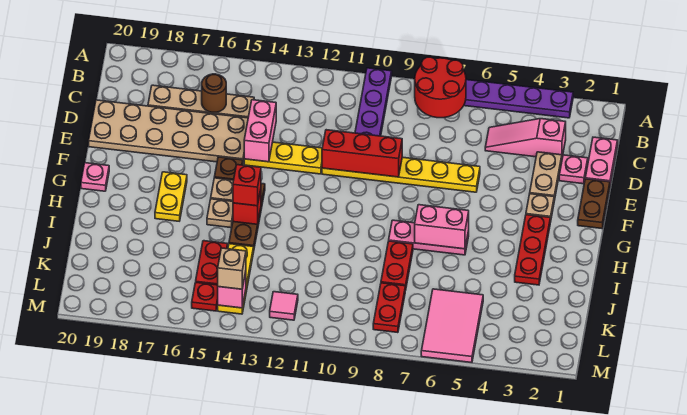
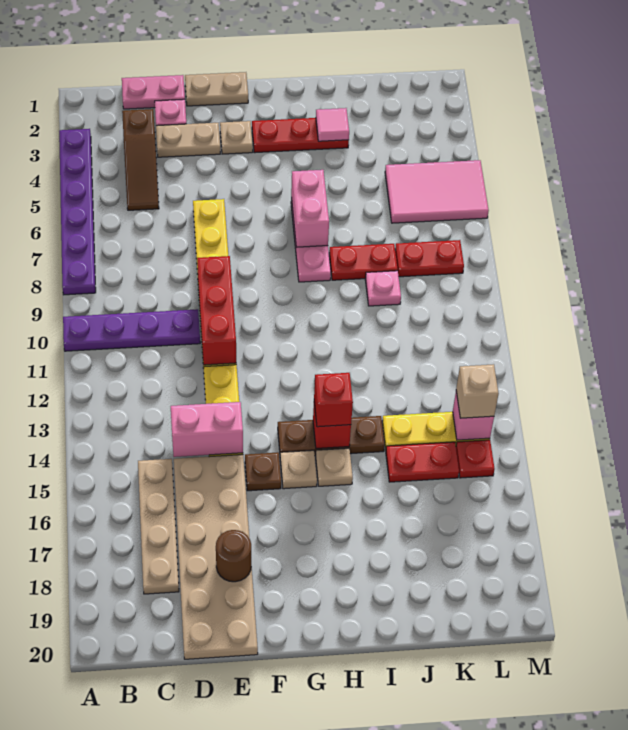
red round brick A7:B8 level 2 -> none
pink slope C3:C5 level 1 top 3 -> brown slope C3:C5 level 1 top 3
brown round brick C16 level 2 -> brown round brick E18 level 2
brown plate E1:F1 level 1 -> tan plate E1:F1 level 1
yellow plate G17:H17 level 1 -> none
pink plate G20 level 1 -> pink plate J9 level 1
pink tile L12 level 1 -> pink tile I3 level 2

